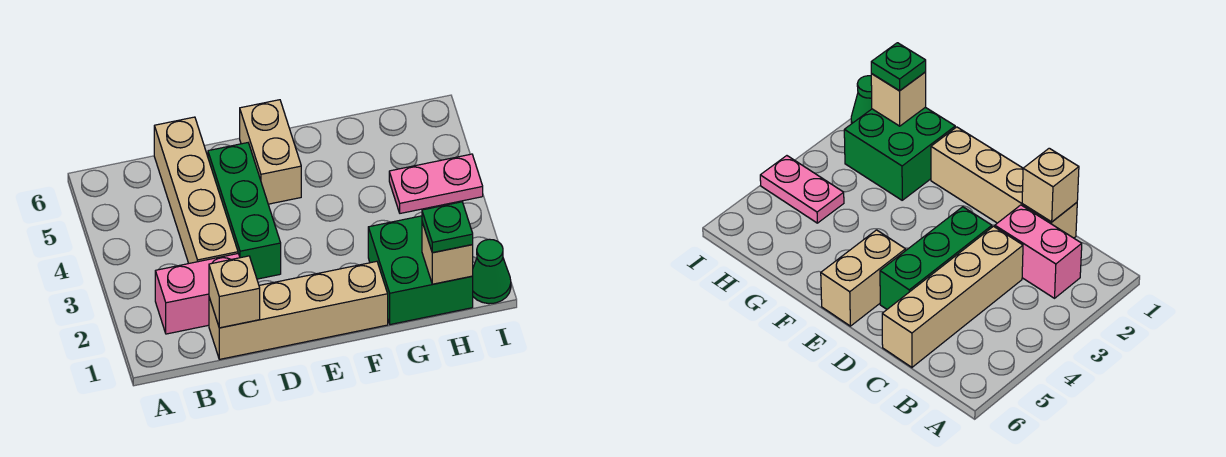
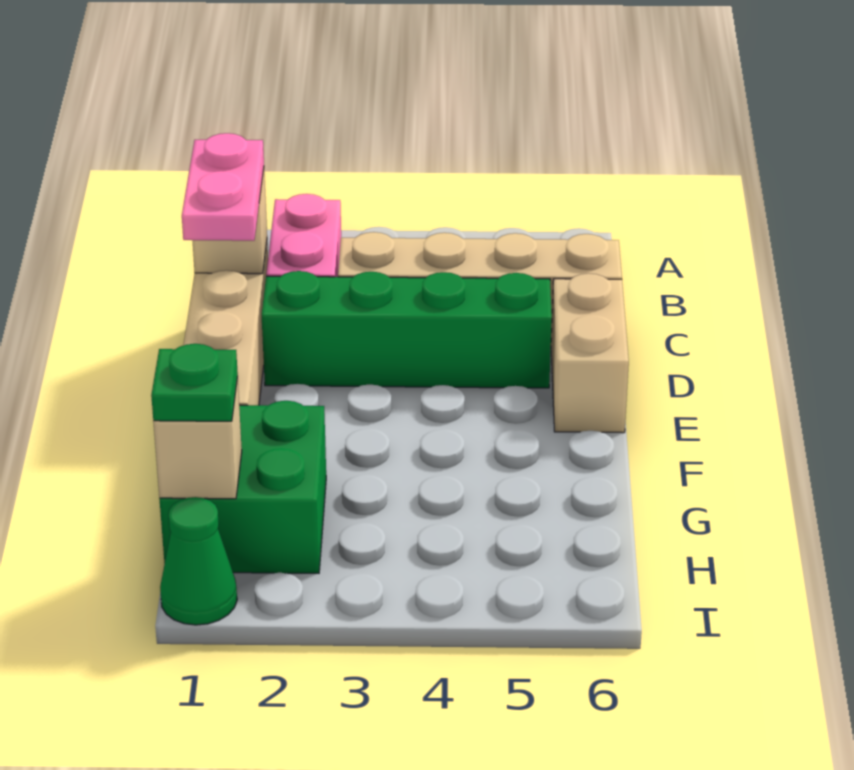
green brick D3:D5 level 1 -> green brick D2:D5 level 1
tan brick E5:E6 level 1 -> tan brick D6:E6 level 1
pink plate H4:I4 level 1 -> pink plate C1:D1 level 3

